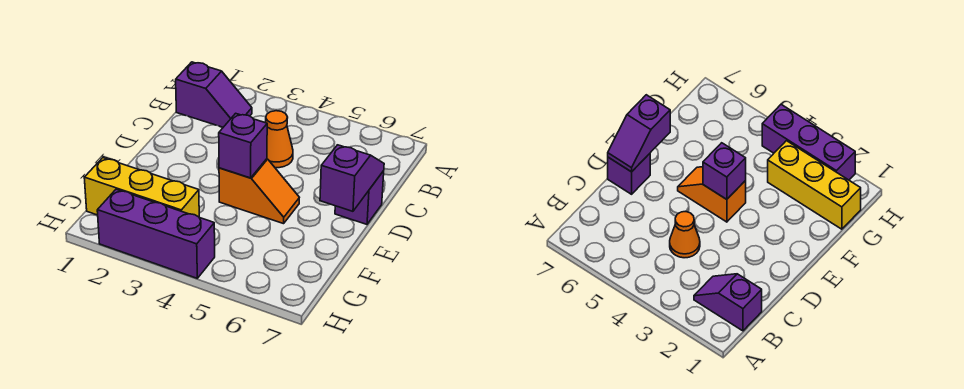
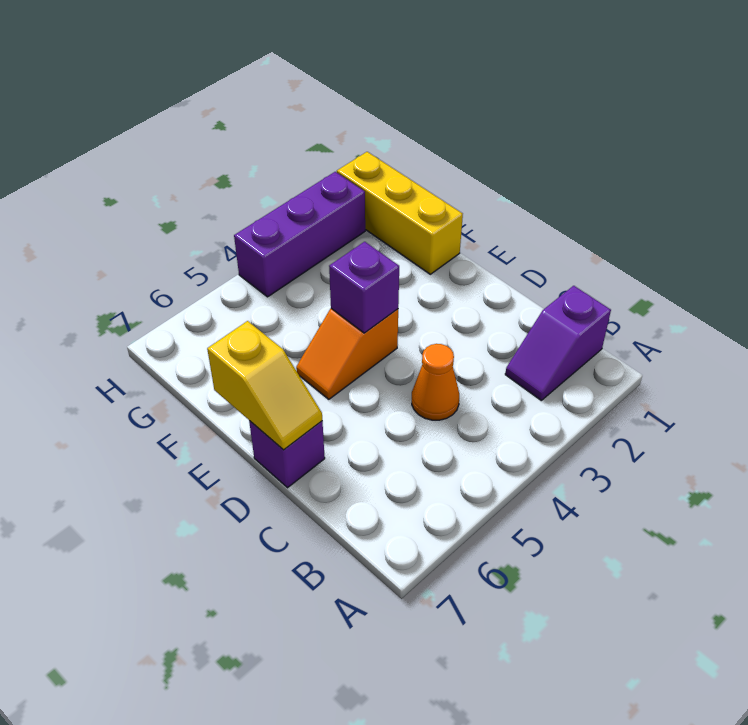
purple slope D7:E7 level 2 top E -> yellow slope D7:E7 level 2 top E
yellow brick G1:G3 level 1 -> yellow brick F1:H1 level 1

